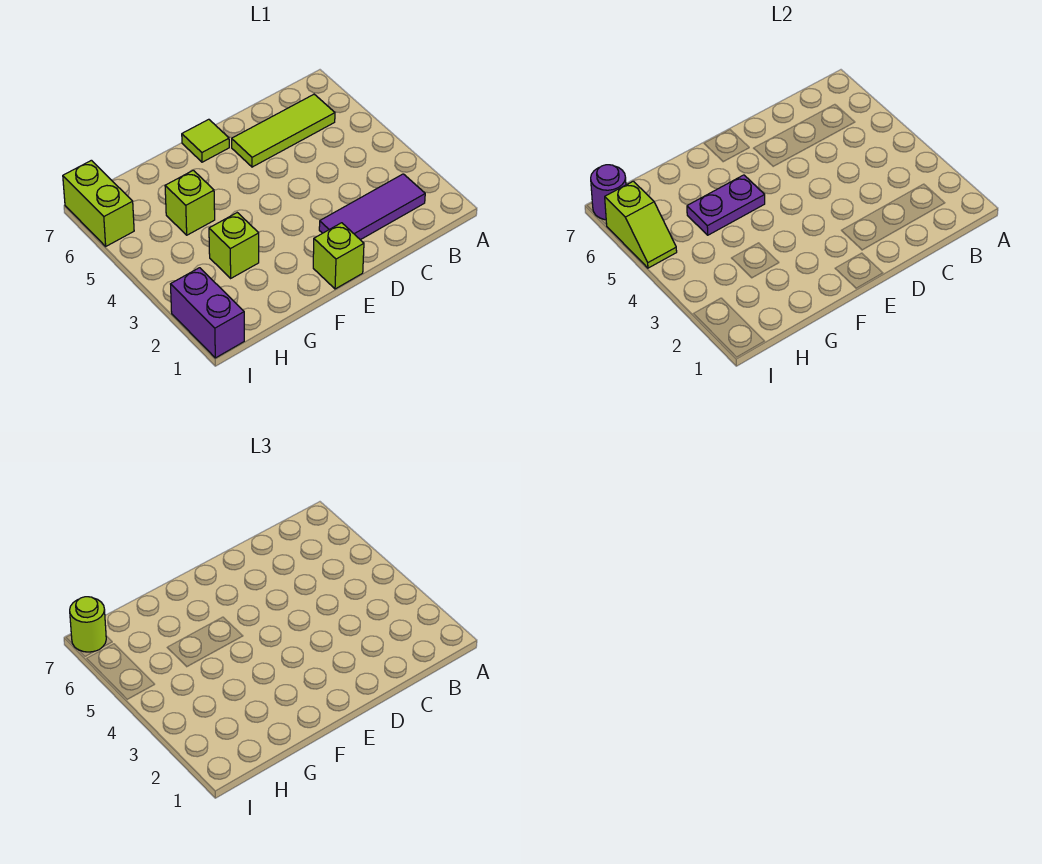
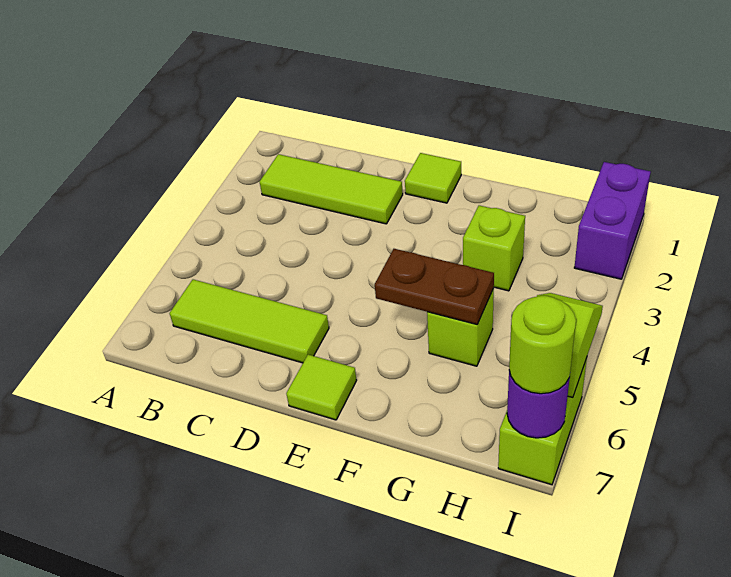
purple tile B2:D2 level 1 -> lime tile B2:D2 level 1
lime brick E1 level 1 -> lime tile E1 level 1
purple plate F5:G5 level 2 -> brown plate F5:G5 level 2

